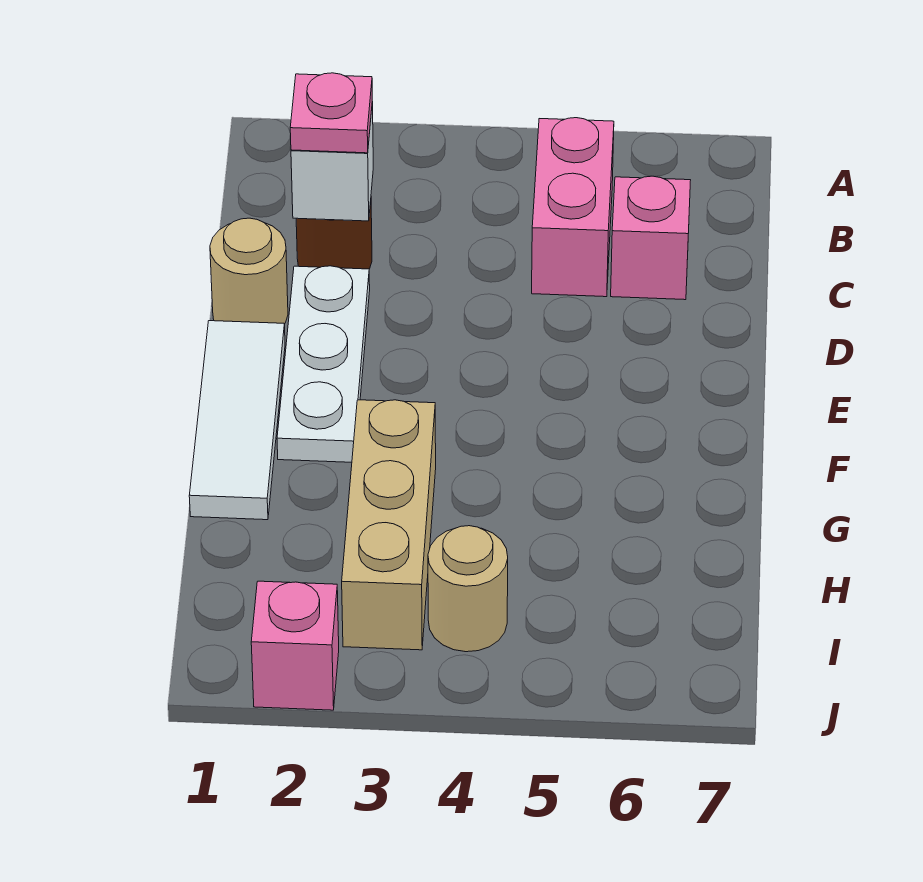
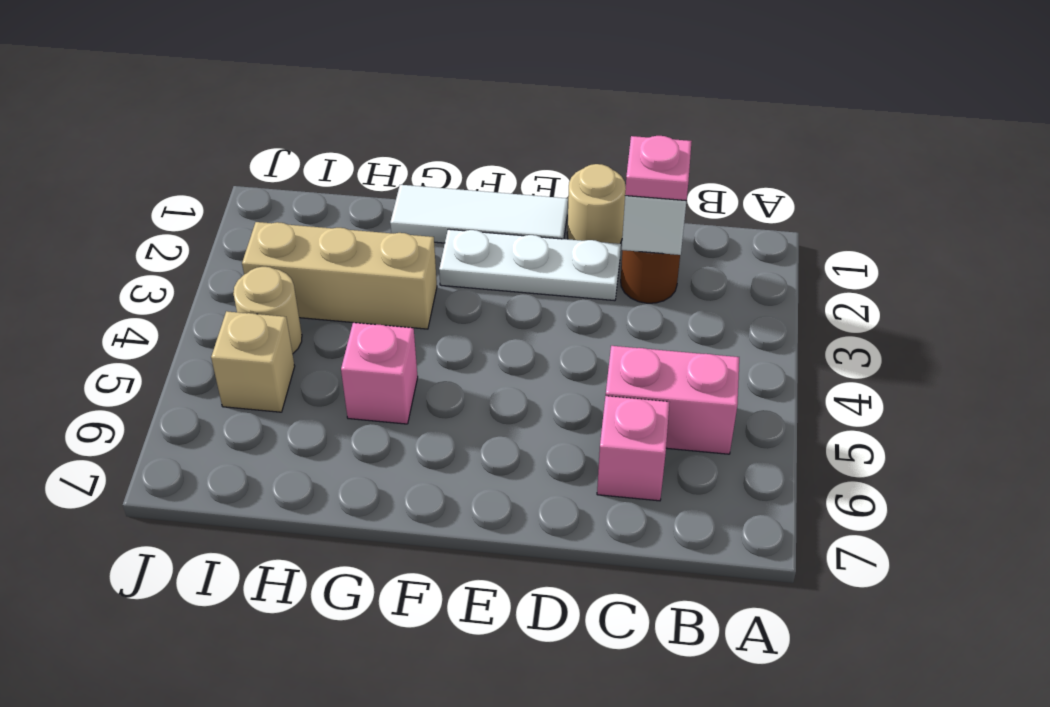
none -> tan brick I5 level 1
pink brick J2 level 1 -> pink brick G5 level 1

